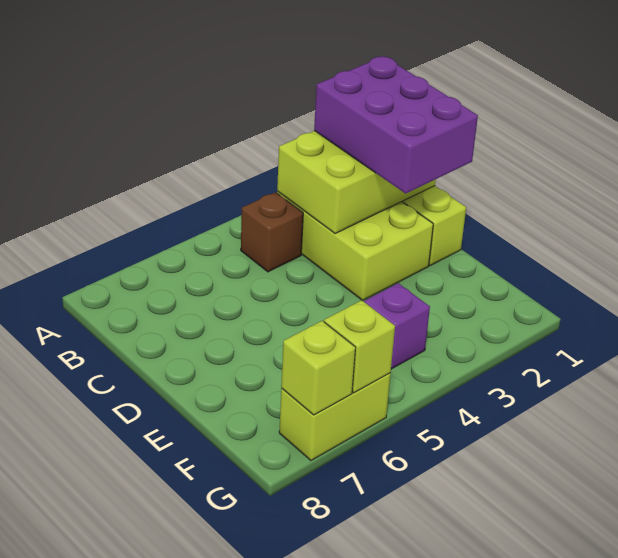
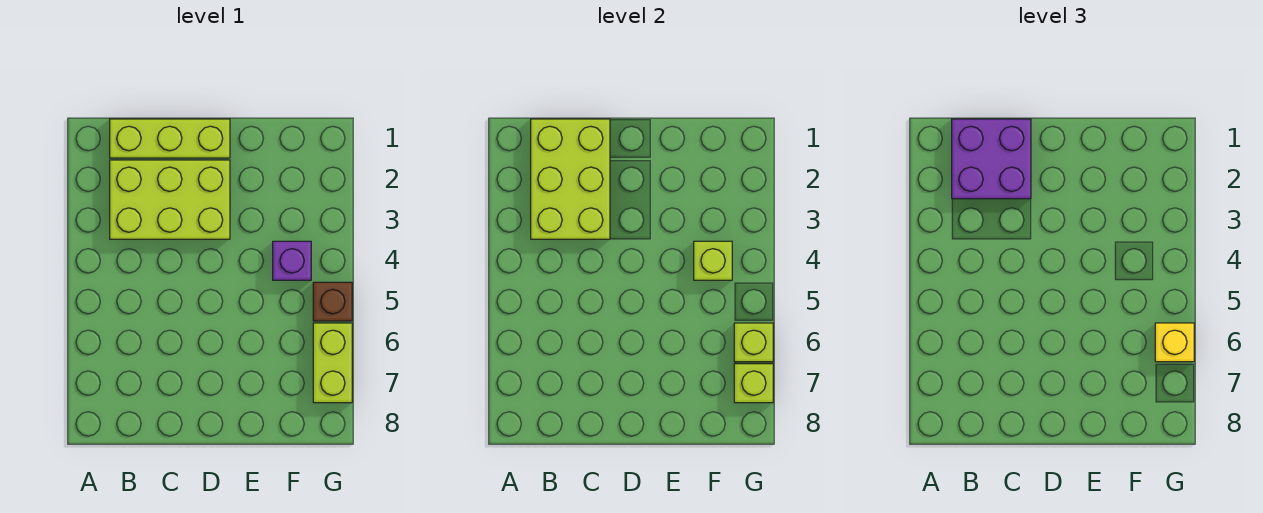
purple brick B1:D2 level 3 -> purple brick B1:C2 level 3
brown brick B4 level 1 -> brown brick G5 level 1
none -> lime brick F4 level 2
none -> yellow brick G6 level 3

